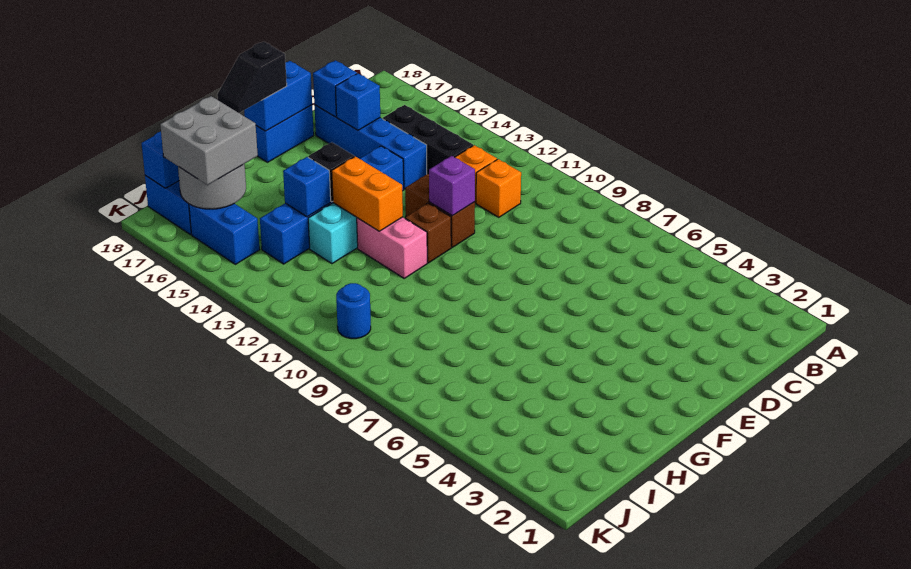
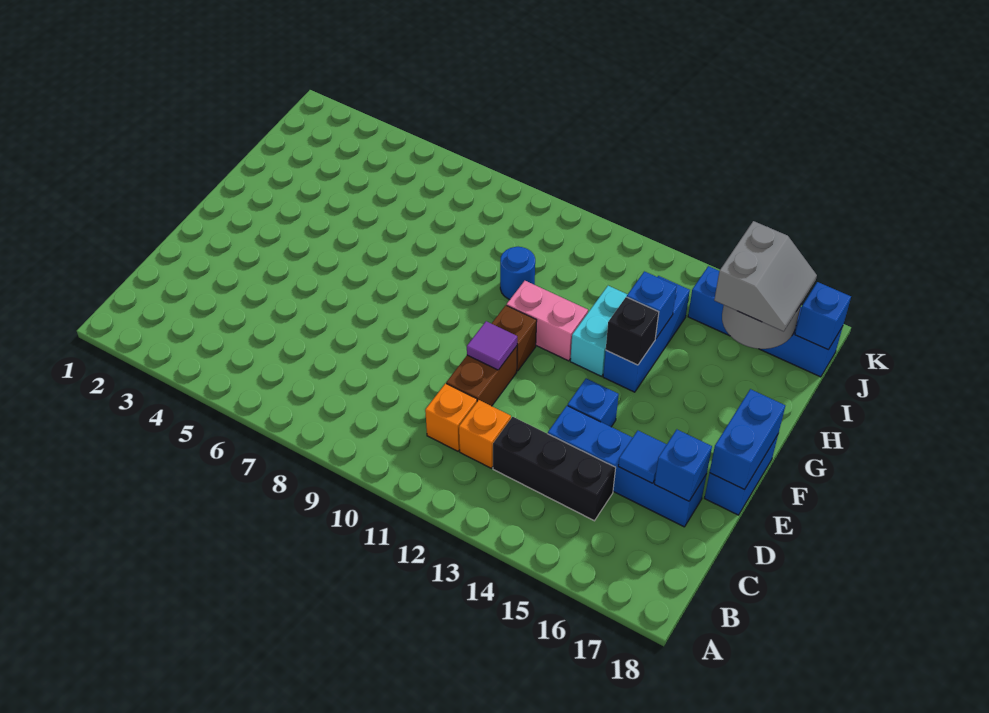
blue brick D16 level 2 -> blue tile D16 level 2
brown brick E11:E12 level 1 -> brown brick D11:E11 level 1
purple brick E11 level 2 -> purple tile E11 level 2
black slope F18:G18 level 3 top F -> none
orange brick G12:G13 level 2 -> none
grey brick I16:J17 level 3 -> grey slope I16:J17 level 3 top 16
blue round brick J10 level 1 -> blue round brick H10 level 1

